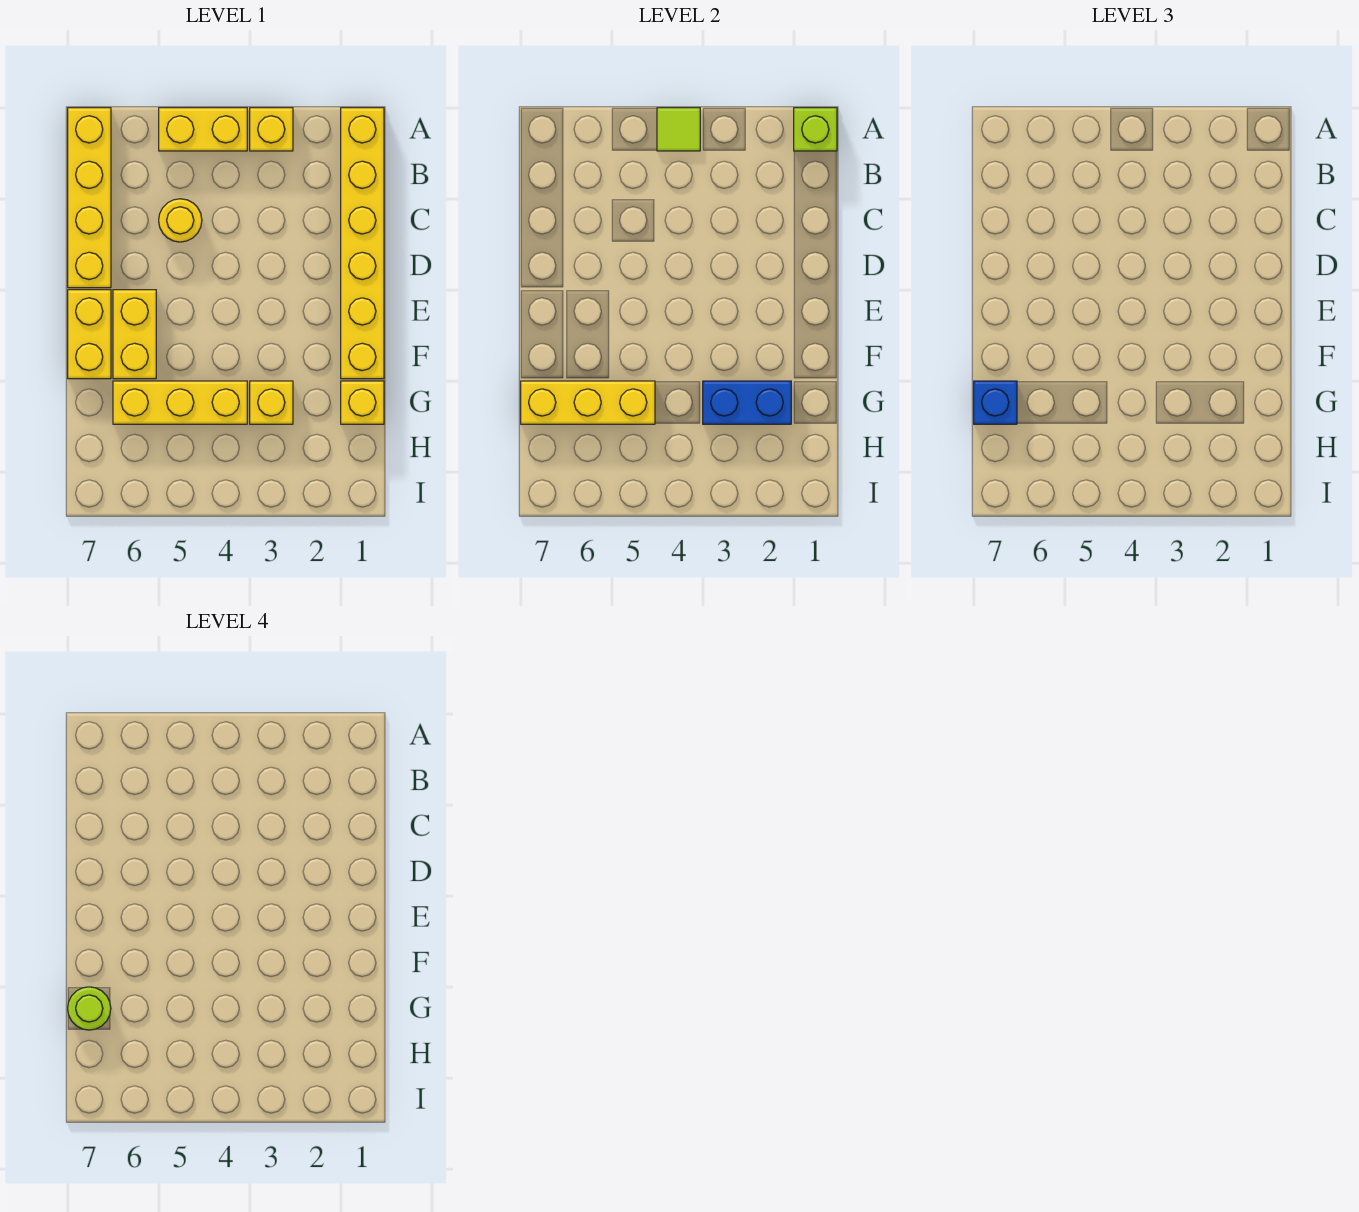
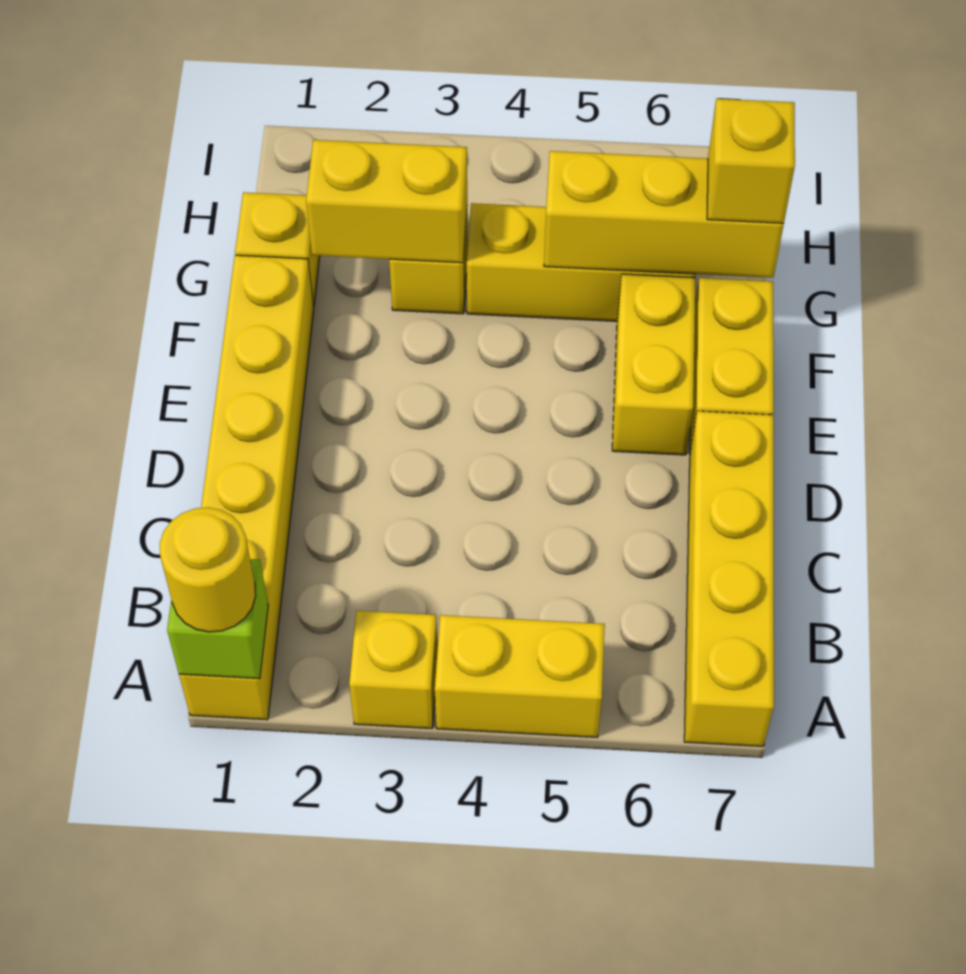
lime tile A4 level 2 -> none
yellow round brick C5 level 1 -> yellow round brick A1 level 3
blue brick G2:G3 level 2 -> yellow brick G2:G3 level 2
blue brick G7 level 3 -> yellow brick G7 level 3
lime round brick G7 level 4 -> none

